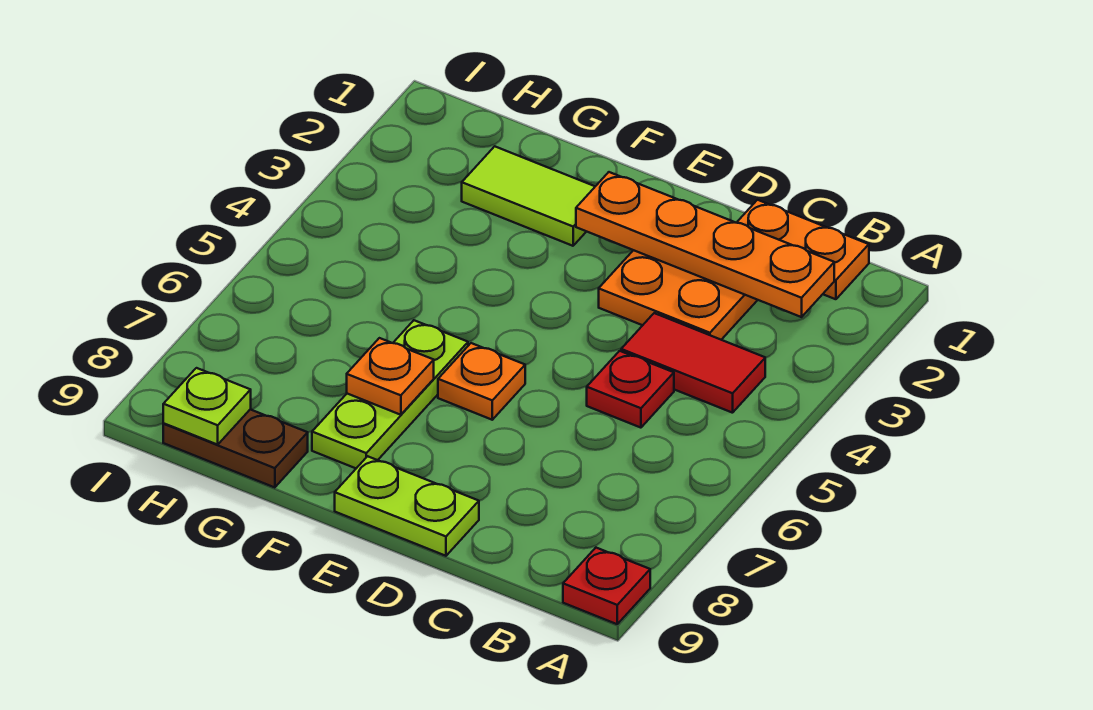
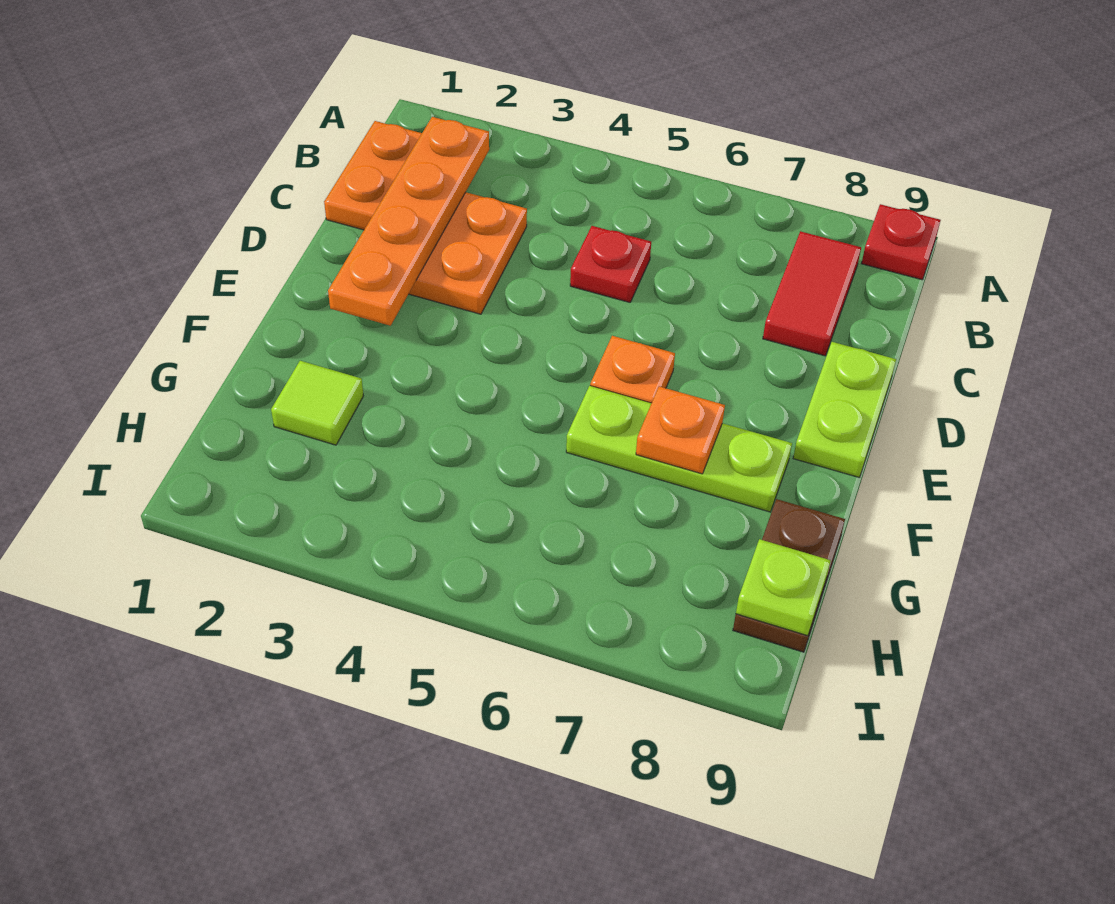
red tile B4:C4 level 1 -> red tile B8:C8 level 1
lime tile F2:G2 level 1 -> lime tile G2 level 1

